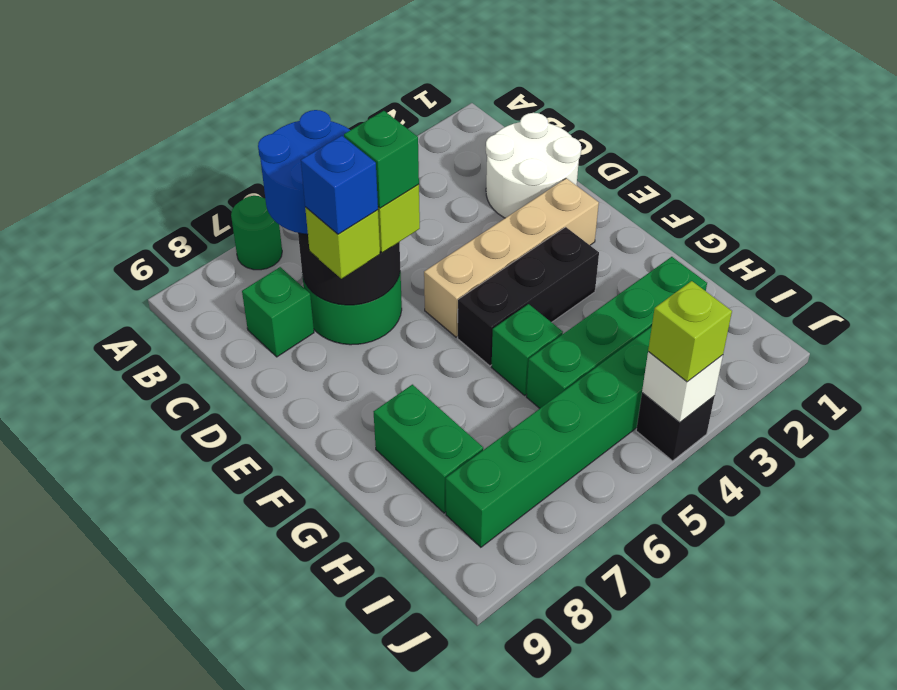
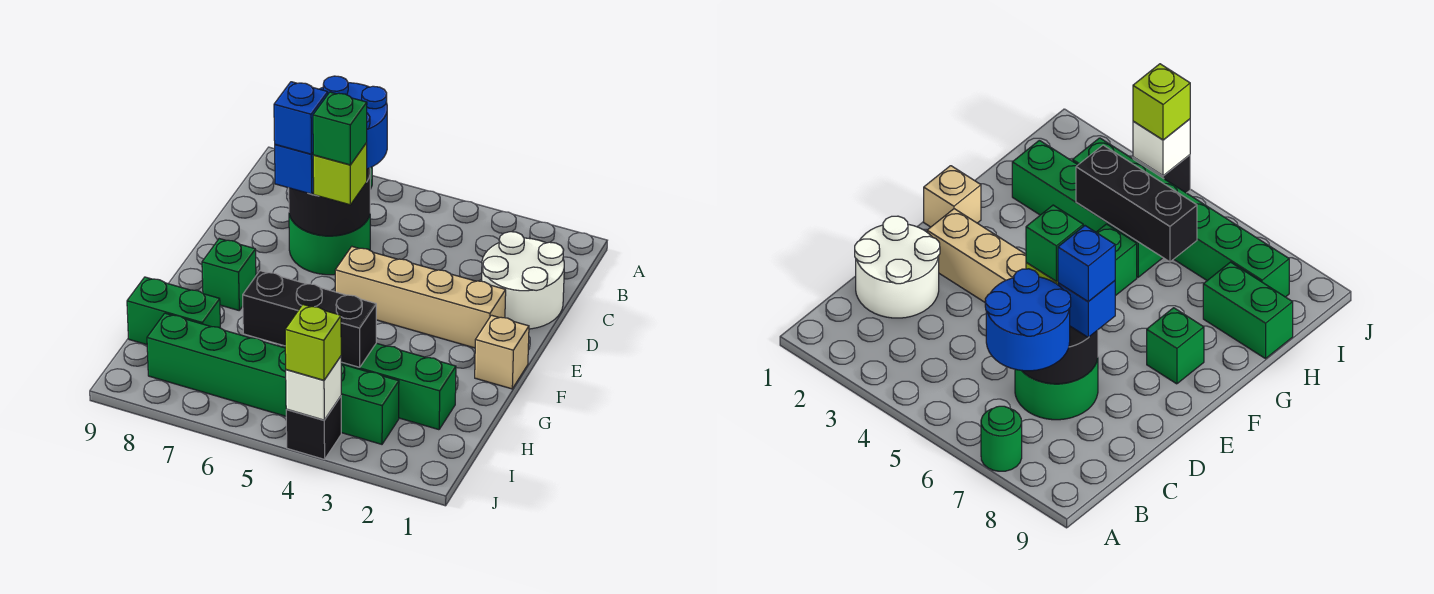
green brick C8 level 1 -> green brick F8 level 1
lime brick D7 level 3 -> blue brick D7 level 3
none -> tan brick F1 level 1
black brick F3:F5 level 1 -> black brick H4:H6 level 2
green brick G8:H8 level 1 -> green brick H8:H9 level 1

